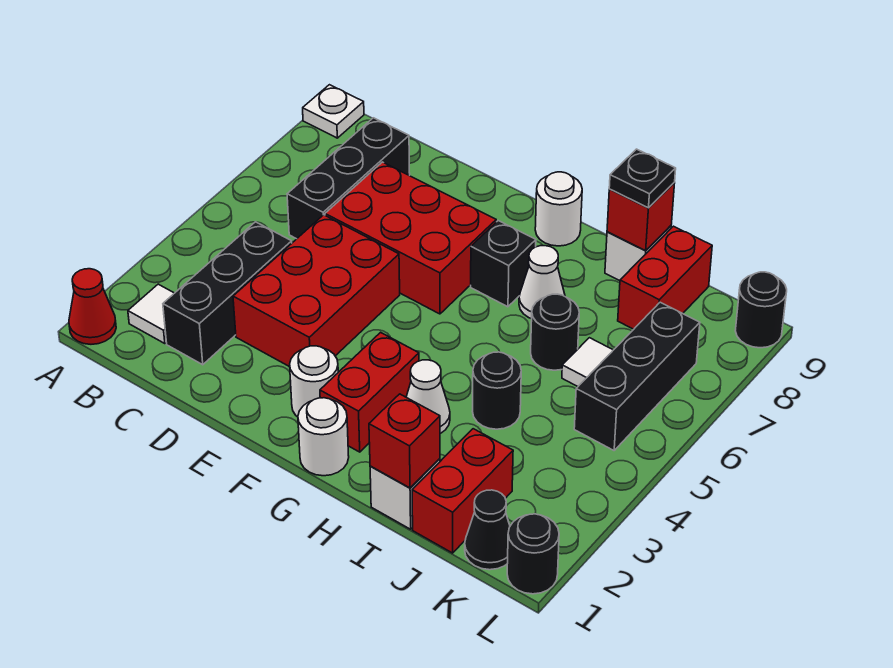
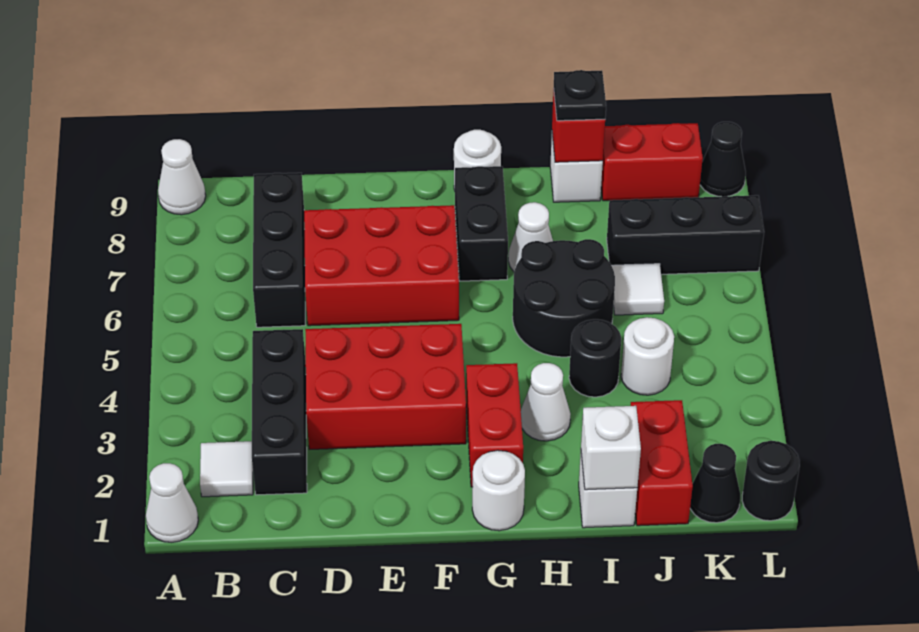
red cone A1 level 1 -> white cone A1 level 1
white plate A9 level 1 -> white cone A9 level 1
red brick D3:E5 level 1 -> red brick D3:F4 level 1
white round brick F2 level 1 -> white round brick J4 level 1
black brick G7 level 1 -> black brick G7:G8 level 1
red brick I1 level 2 -> white brick I1 level 2
black round brick I6 level 1 -> black round brick H5:I6 level 1
red brick J8:J9 level 1 -> red brick J9:K9 level 1
black brick K5:K7 level 1 -> black brick J7:L7 level 1
black round brick L9 level 1 -> black cone L9 level 1

